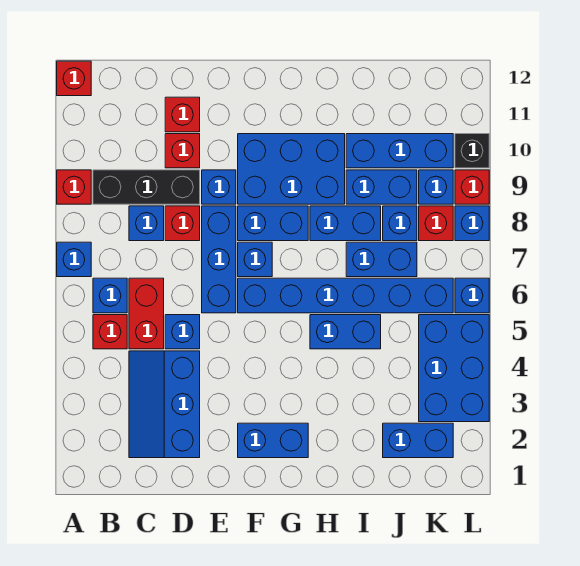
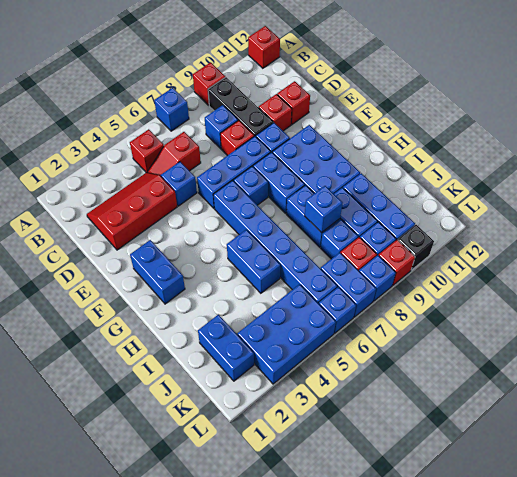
blue brick B6 level 1 -> blue brick I8 level 2
blue slope C2:D4 level 1 top D -> red slope C2:D4 level 1 top D
red brick C5:C6 level 1 -> red slope C5:C6 level 1 top 6
blue brick I7:J7 level 1 -> blue brick K7:L7 level 1

